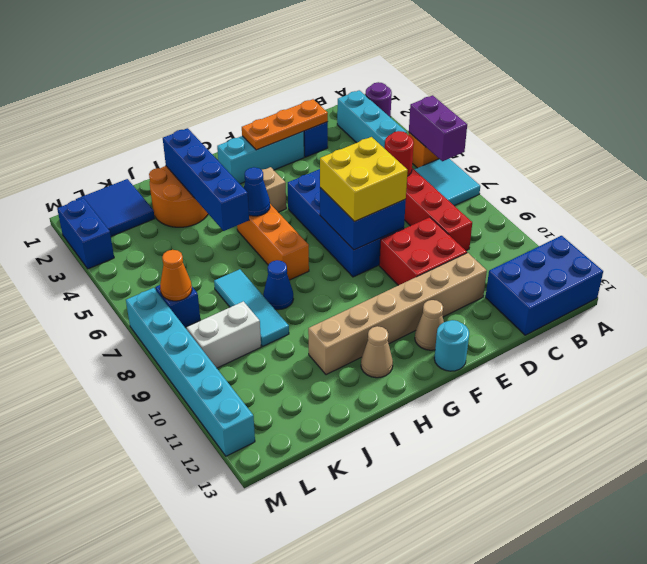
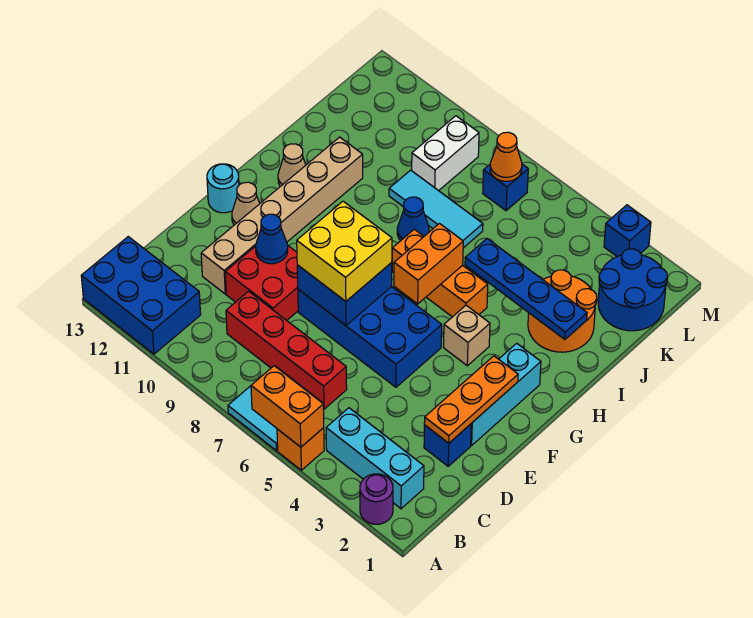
purple brick A5:A6 level 2 -> orange brick A5:A6 level 2
blue brick A12:C13 level 1 -> blue brick A11:B13 level 1
red round brick C6 level 2 -> none
none -> orange brick G6:H6 level 2
blue cone H5 level 2 -> blue cone E10 level 2
blue brick I2:I5 level 2 -> blue plate I2:I5 level 2
blue tile K1:L2 level 1 -> blue round brick K1:L2 level 1
blue brick M2:M3 level 1 -> blue brick M3 level 1
cyan brick M7:M12 level 1 -> none

